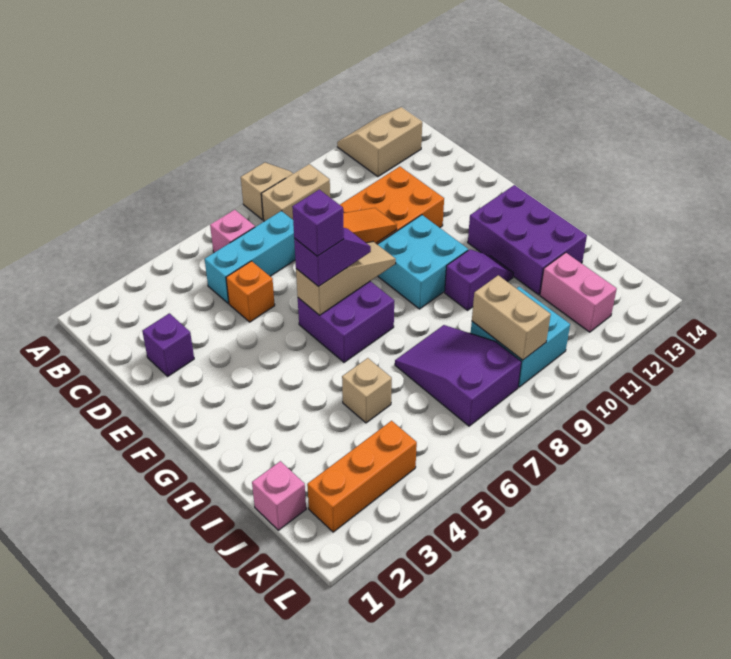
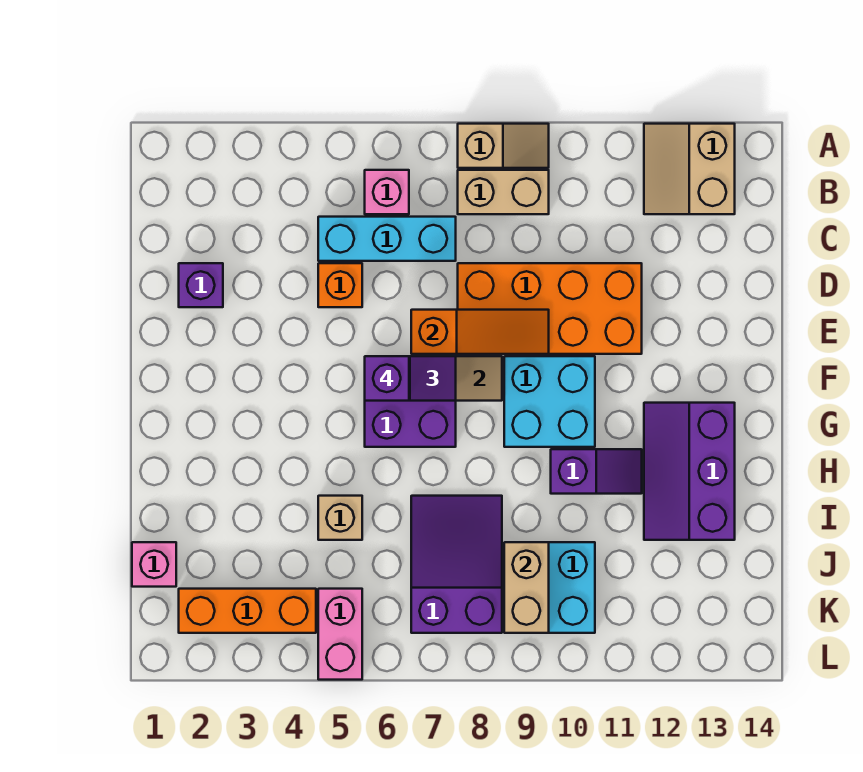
tan slope A12:B13 level 1 top B -> tan slope A12:B13 level 1 top 13
purple brick G12:I13 level 1 -> purple slope G12:I13 level 1 top 13
pink brick J12:K12 level 1 -> pink brick K5:L5 level 1

